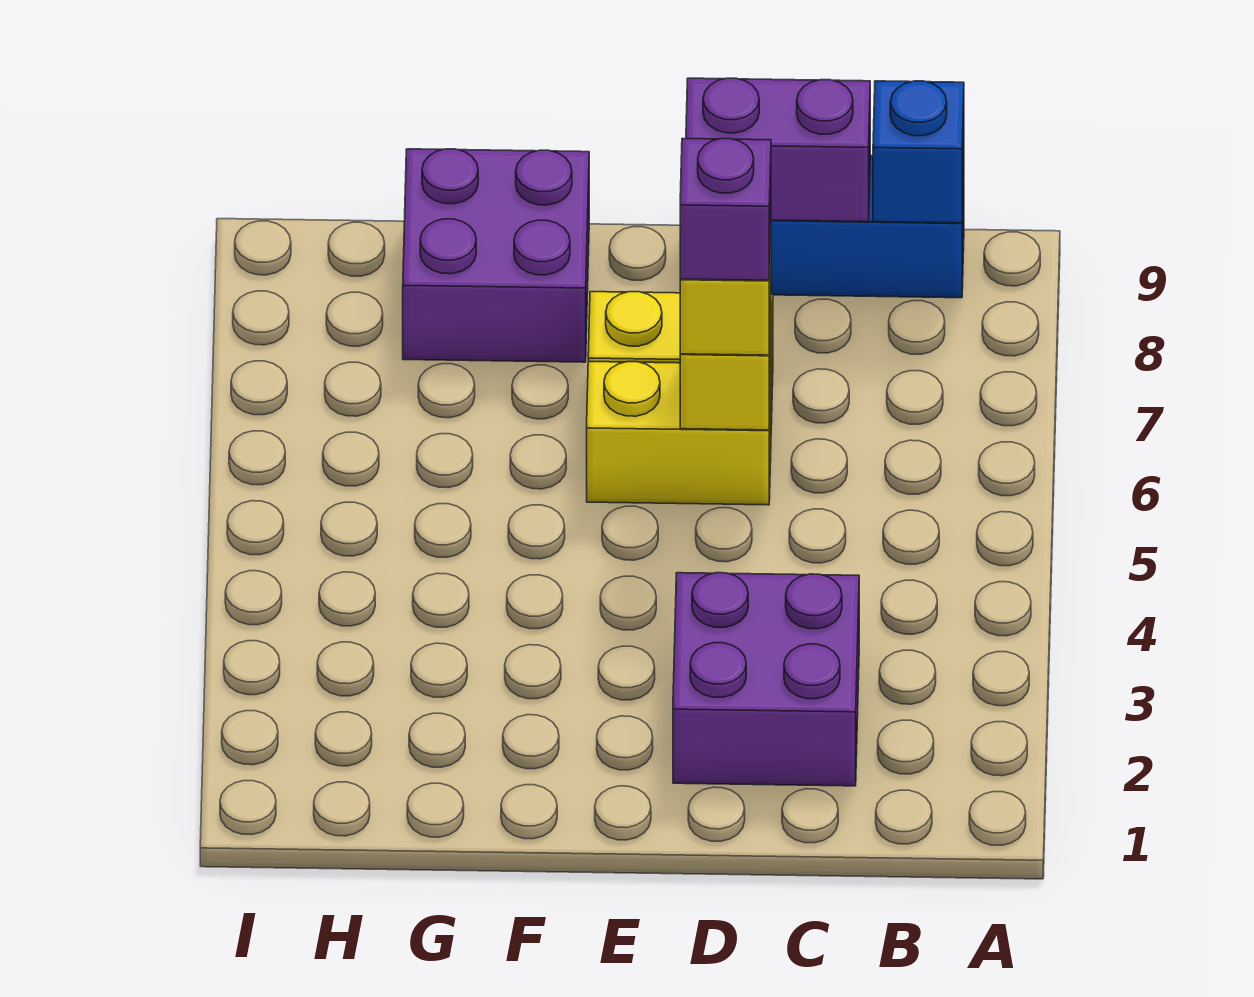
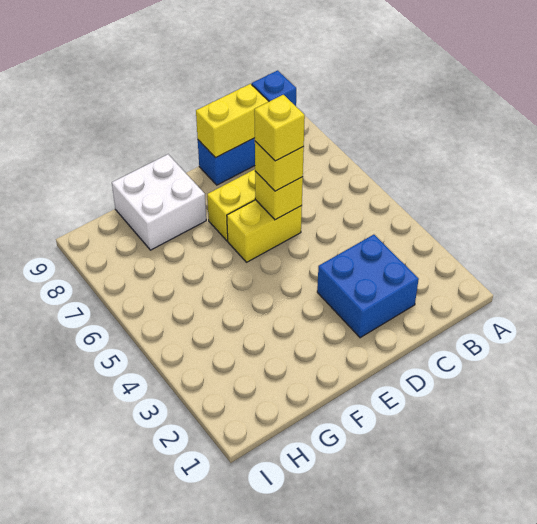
purple brick C2:D3 level 1 -> blue brick C2:D3 level 1
purple brick C9:D9 level 2 -> yellow brick C9:D9 level 2
purple brick D6 level 4 -> yellow brick D6 level 4
purple brick F8:G9 level 1 -> white brick F8:G9 level 1

